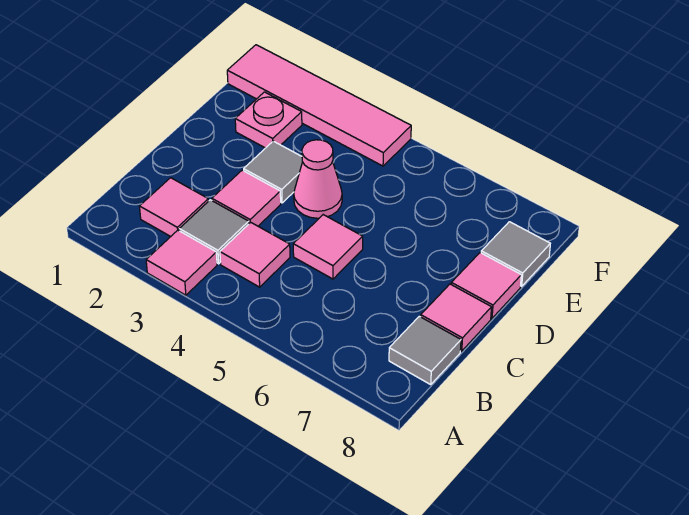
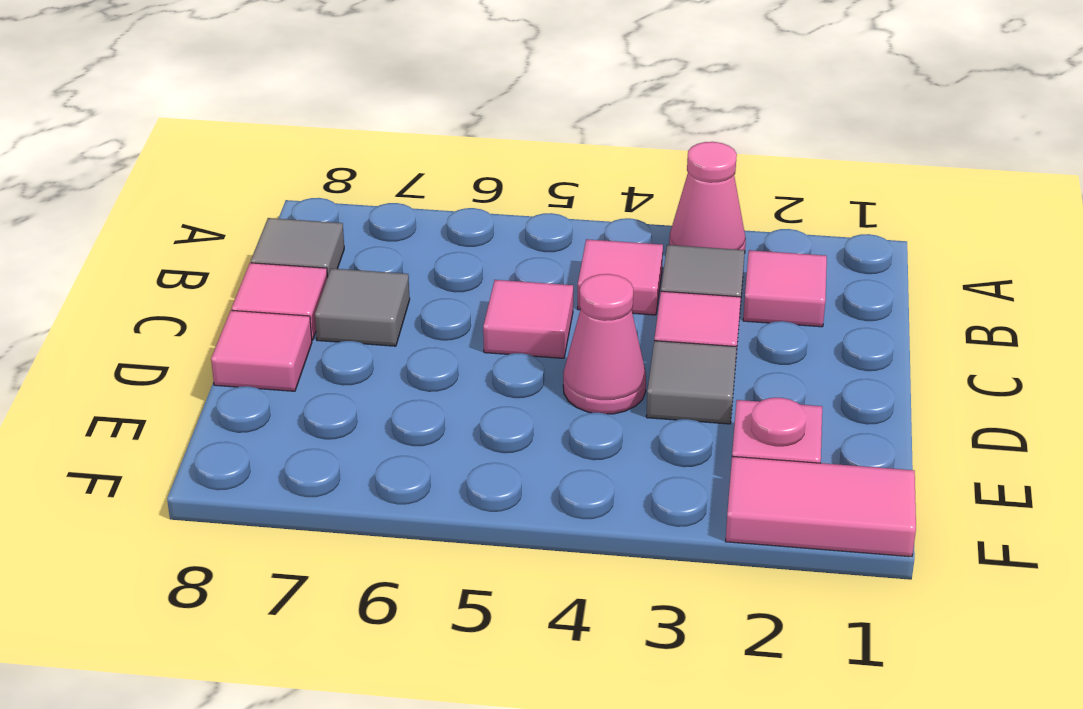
pink tile A3 level 1 -> pink cone A3 level 1
grey tile E8 level 1 -> grey tile C7 level 1
pink tile F1:F4 level 1 -> pink tile F1:F2 level 1

